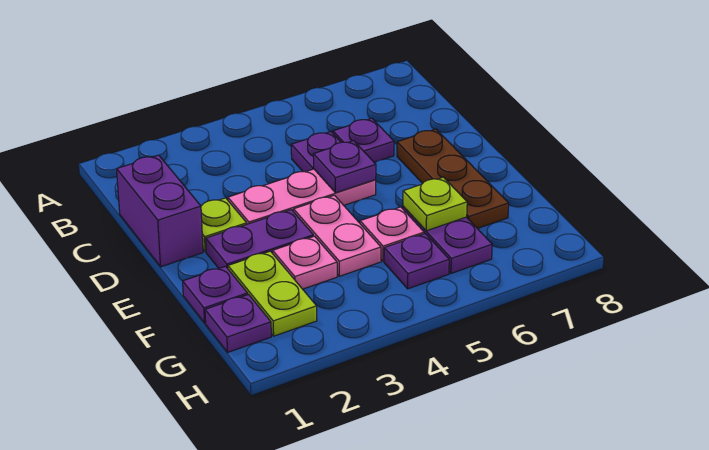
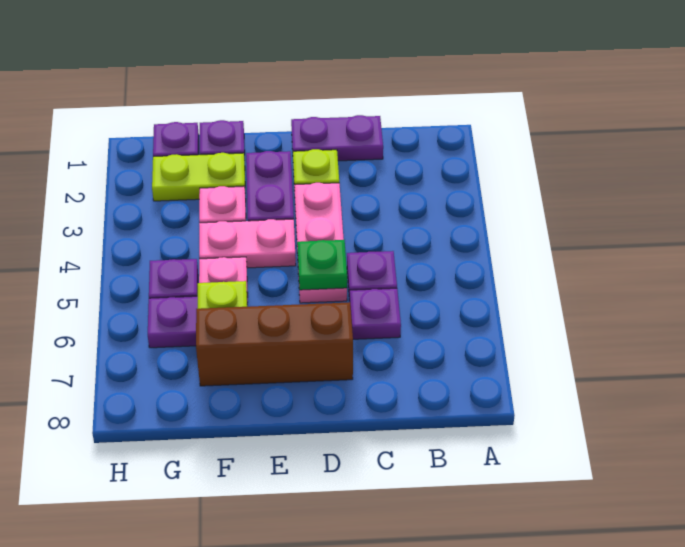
purple brick C1:D1 level 1 -> purple plate C1:D1 level 1
purple plate D5 level 2 -> green plate D5 level 2
brown plate D7:F7 level 1 -> brown brick D7:F7 level 1

